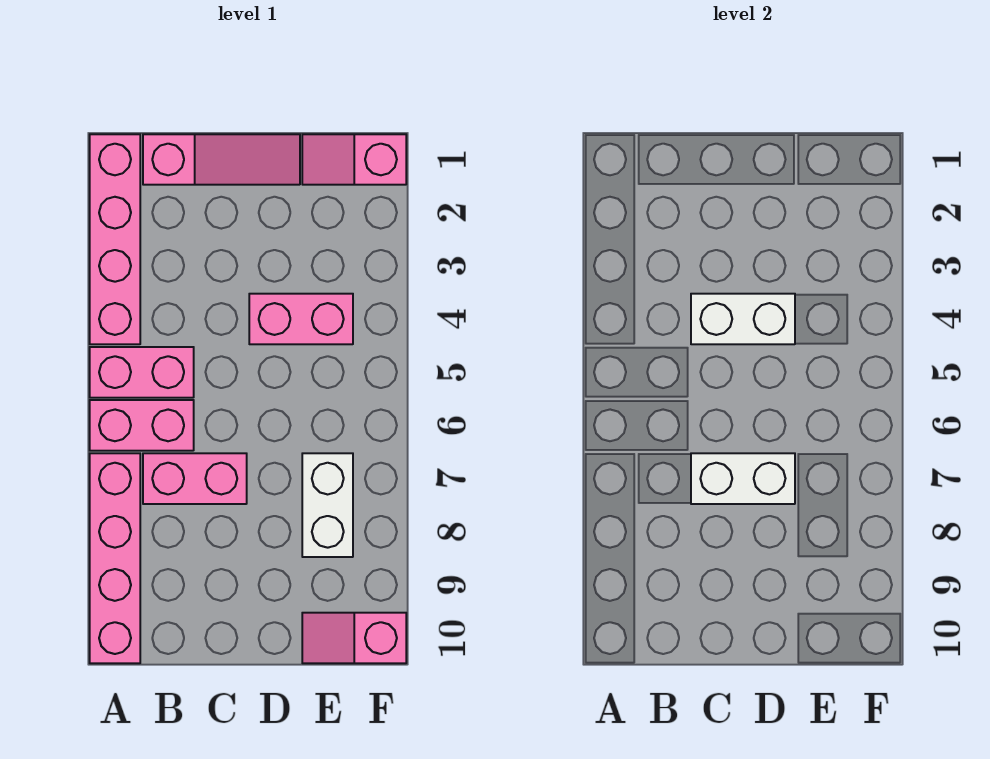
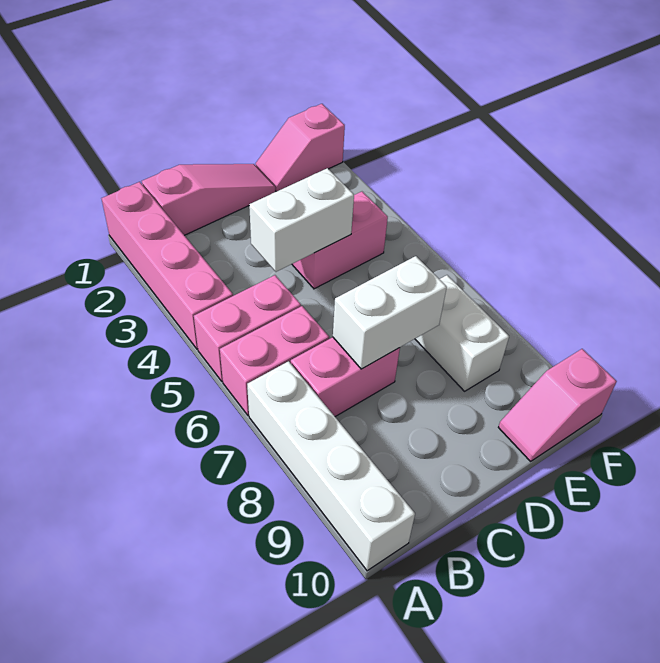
pink brick A7:A10 level 1 -> white brick A7:A10 level 1

